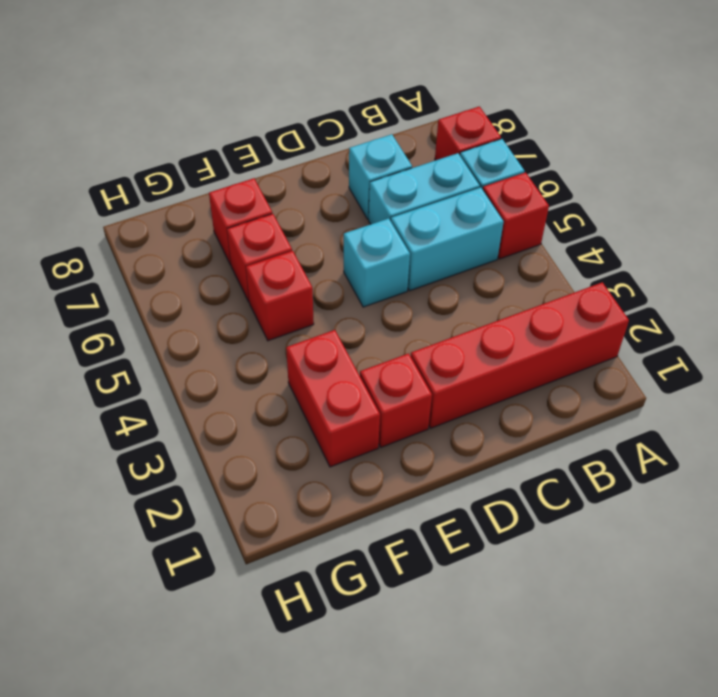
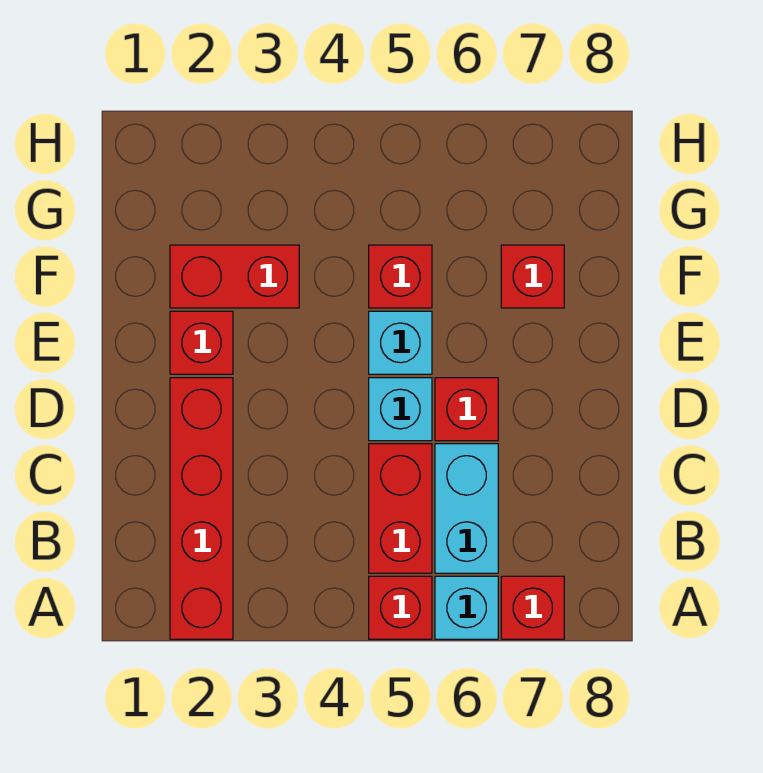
cyan brick B5:C5 level 1 -> red brick B5:C5 level 1
cyan brick C7 level 1 -> cyan brick E5 level 1
red brick F6 level 1 -> red brick D6 level 1

